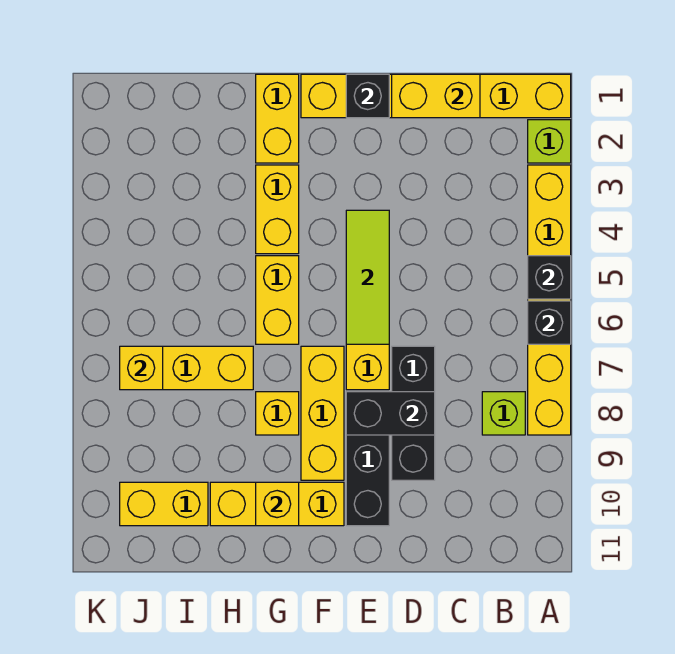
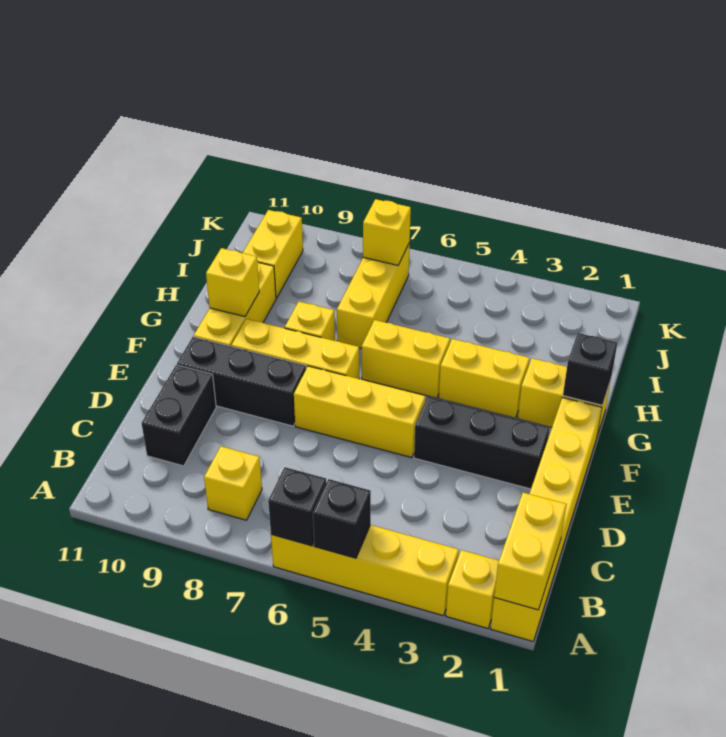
lime brick A2 level 1 -> yellow brick A2 level 1
yellow brick A3:A8 level 1 -> yellow brick A3:A6 level 1
lime brick B8 level 1 -> yellow brick B8 level 1
yellow brick C1:D1 level 2 -> yellow brick A1:B1 level 2
black brick D7:D9 level 1 -> black brick E2:E4 level 1
black brick D8:E8 level 2 -> black brick C10:D10 level 1
black brick E1 level 2 -> black brick G1 level 2
lime tile E4:E6 level 2 -> none

